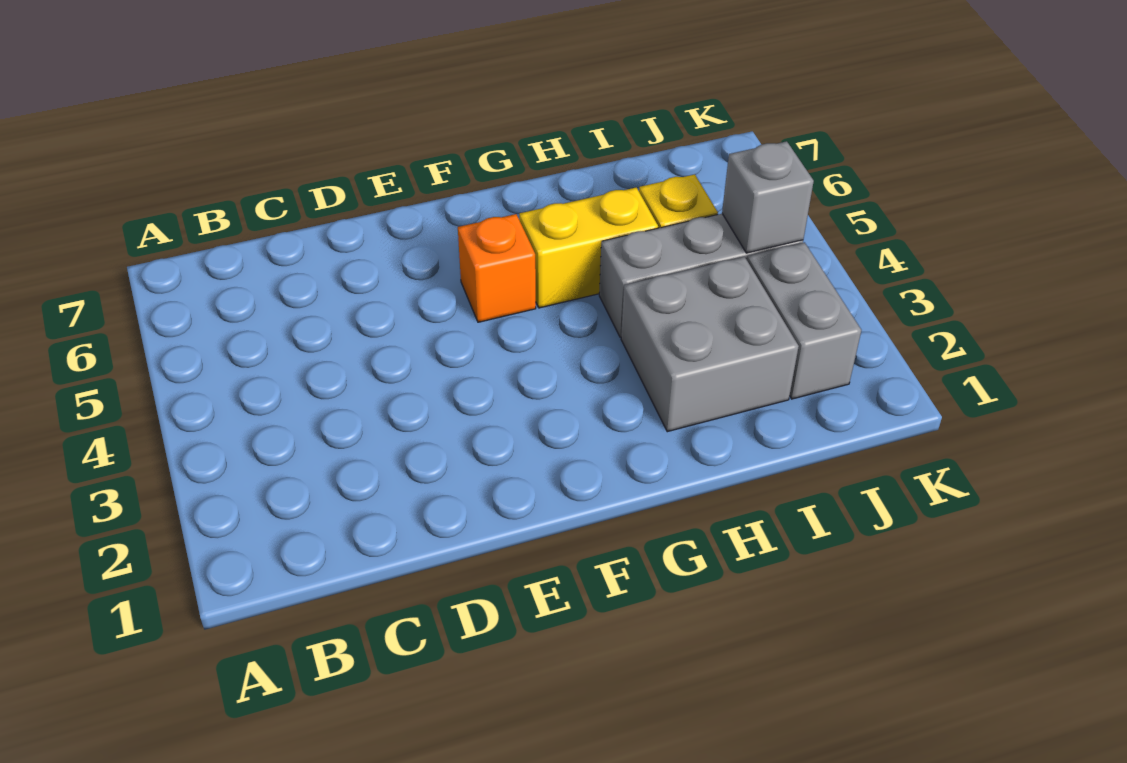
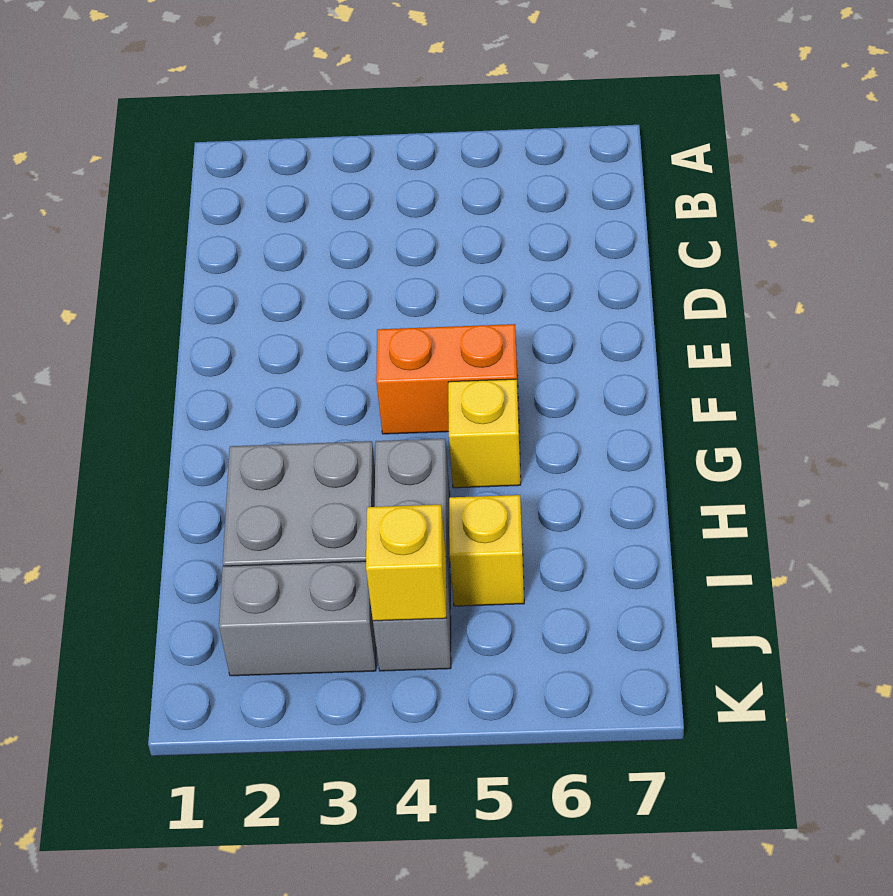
orange brick F5 level 1 -> orange brick F4:F5 level 1
yellow brick G5:H5 level 1 -> yellow brick G5 level 1
grey brick J4 level 2 -> yellow brick J4 level 2

